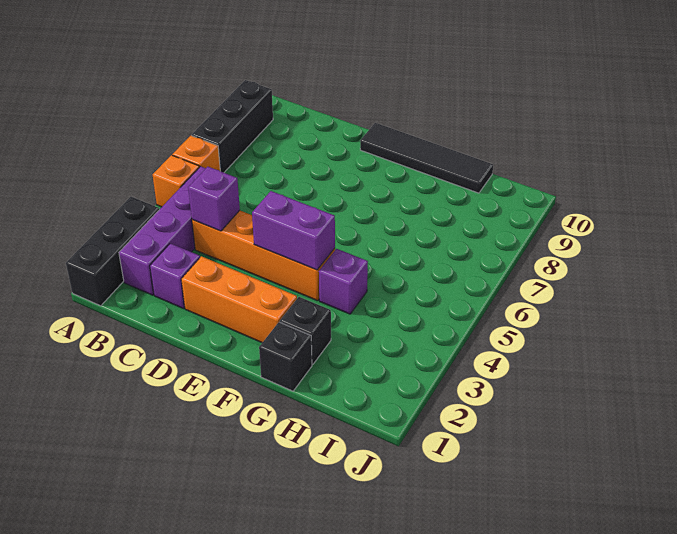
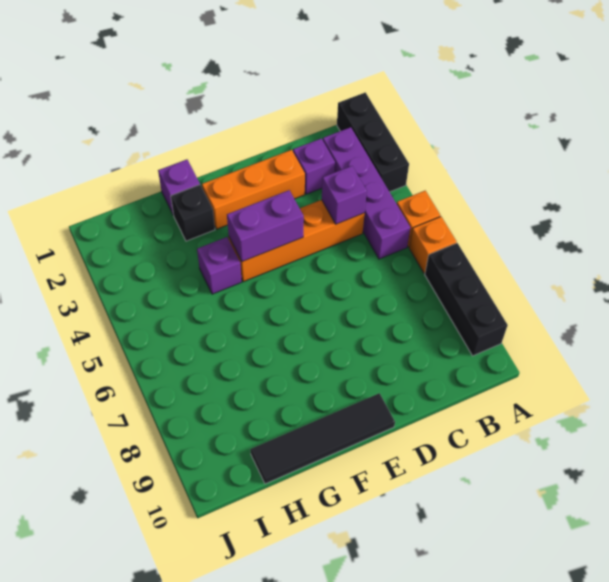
black brick G1 level 1 -> purple brick G1 level 1

